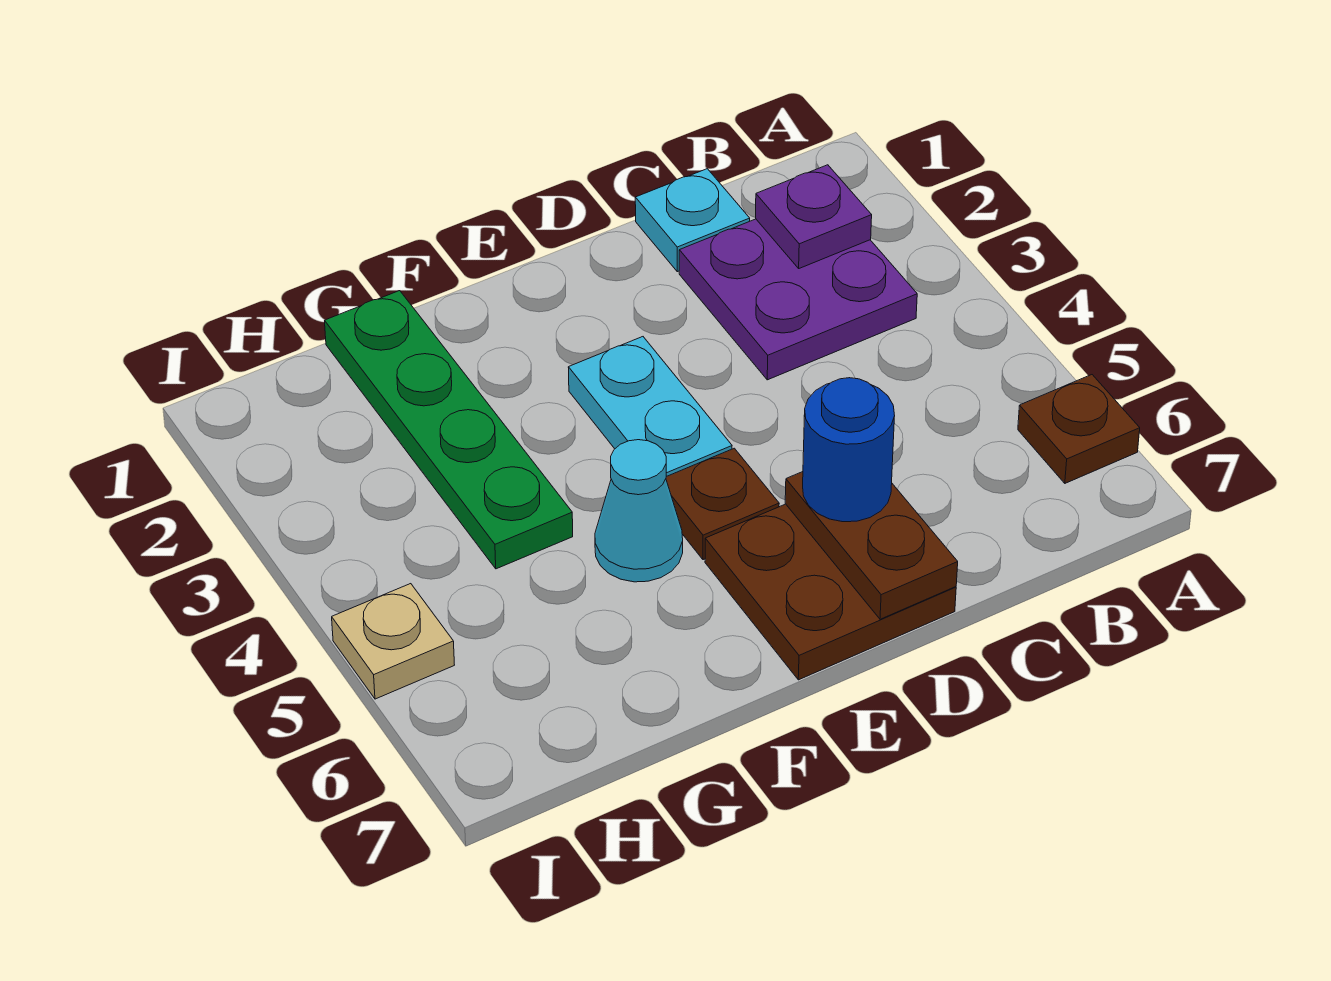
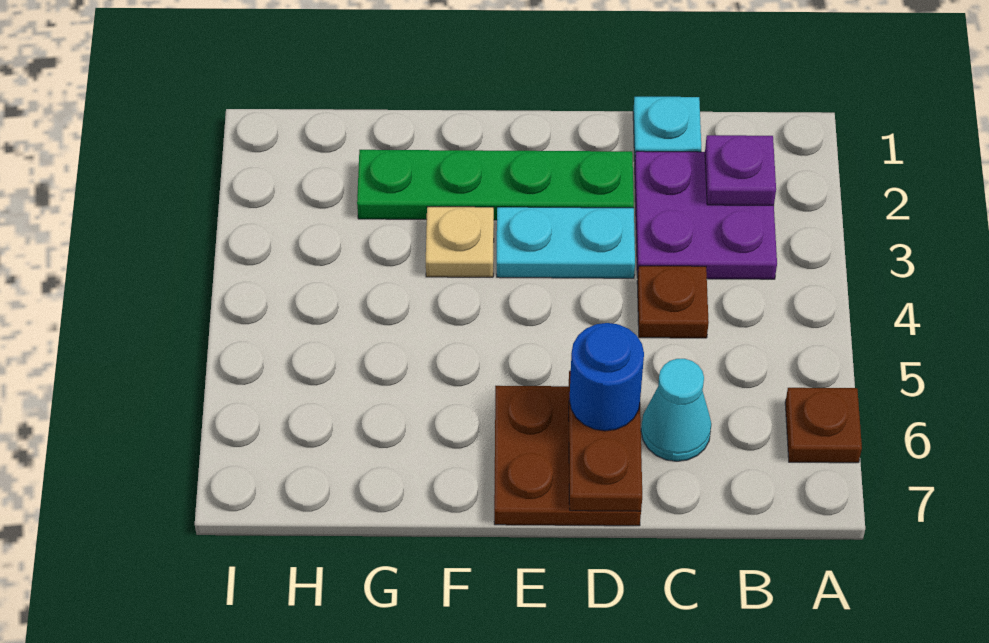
cyan plate E3:E4 level 1 -> cyan plate D3:E3 level 1
brown plate E5 level 1 -> brown plate C4 level 1
cyan cone F5 level 1 -> cyan cone C6 level 1
green plate G1:G4 level 1 -> green plate D2:G2 level 1
tan plate I5 level 1 -> tan plate F3 level 1

